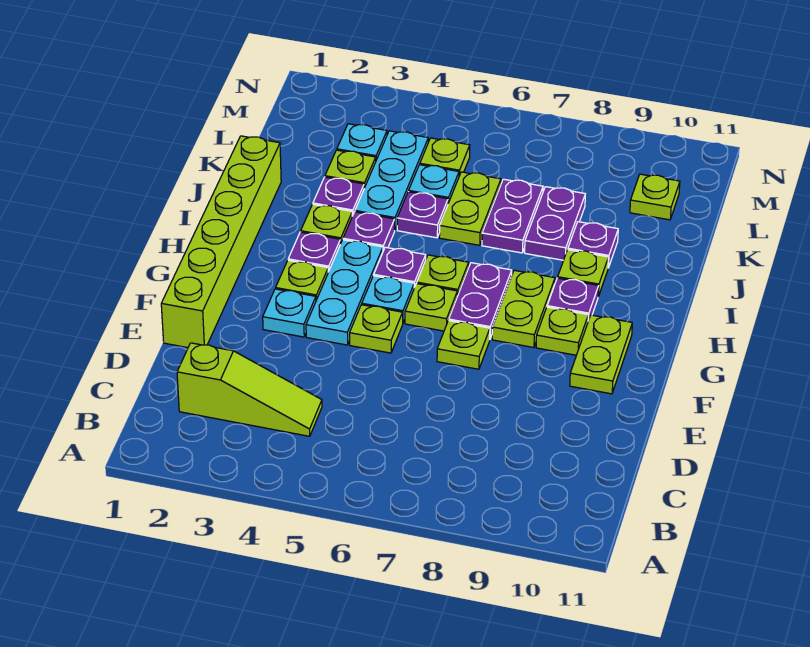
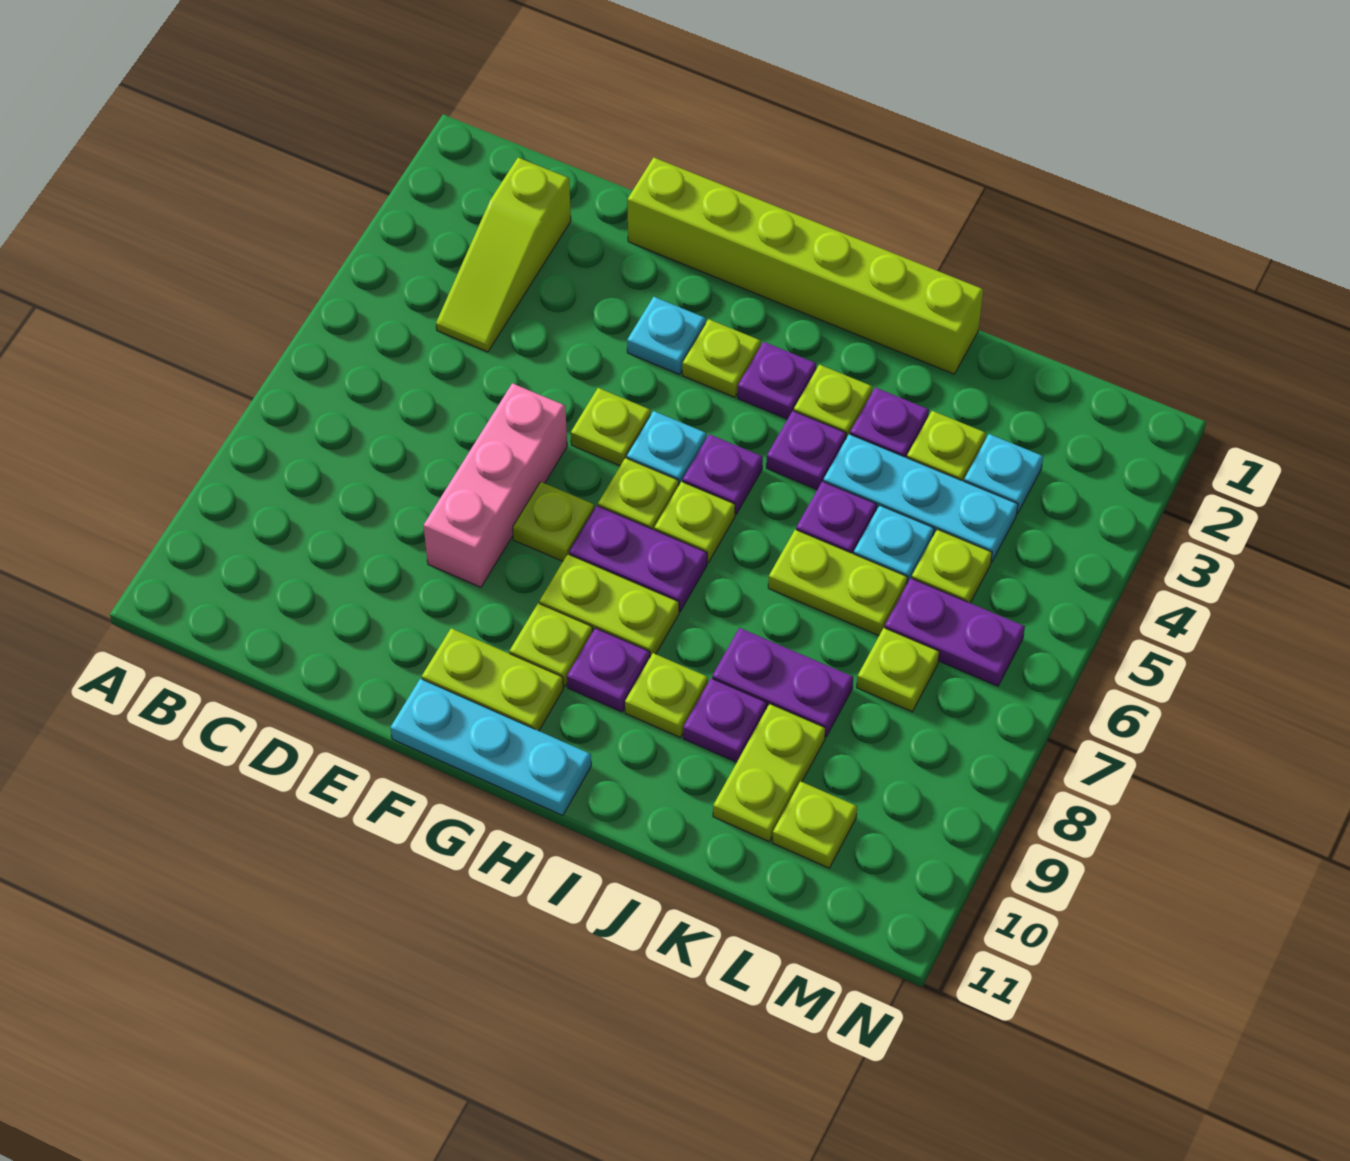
none -> pink brick E6:E8 level 1
cyan plate F4:H4 level 1 -> cyan plate F11:H11 level 1
purple plate J7:K7 level 1 -> purple plate L6:M6 level 1
none -> lime plate K9:K10 level 1
none -> lime plate L7 level 1

